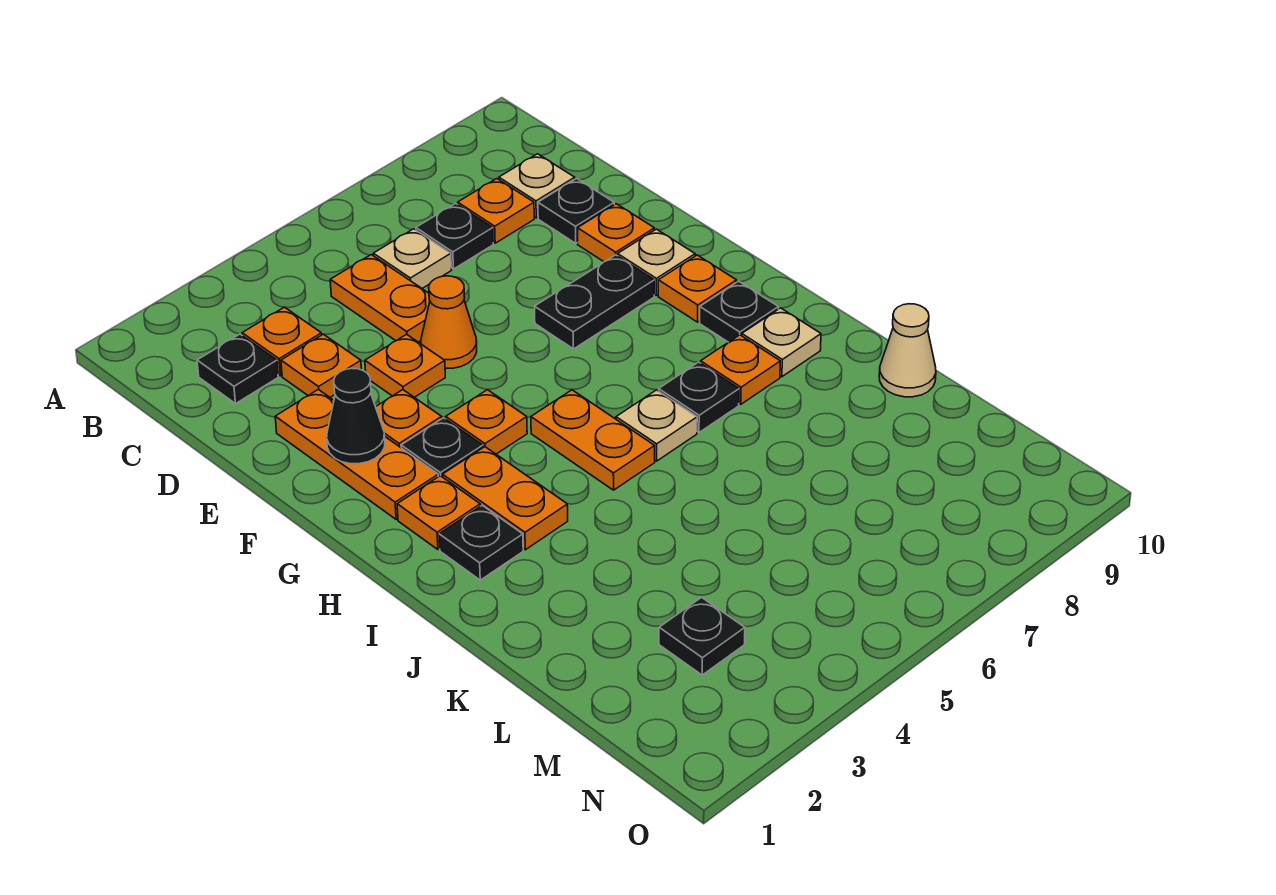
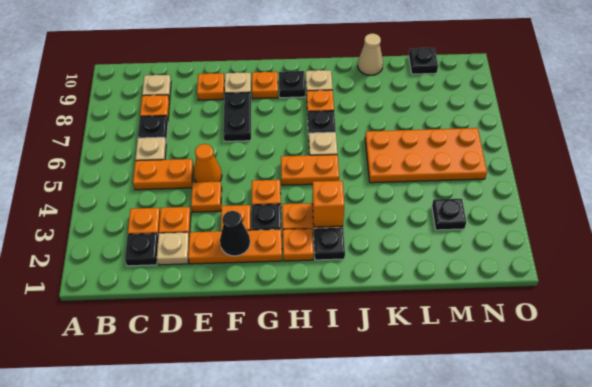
none -> tan plate D2 level 1
black plate D9 level 1 -> black plate M10 level 1
none -> orange brick I3 level 2
none -> orange plate K5:N6 level 1

